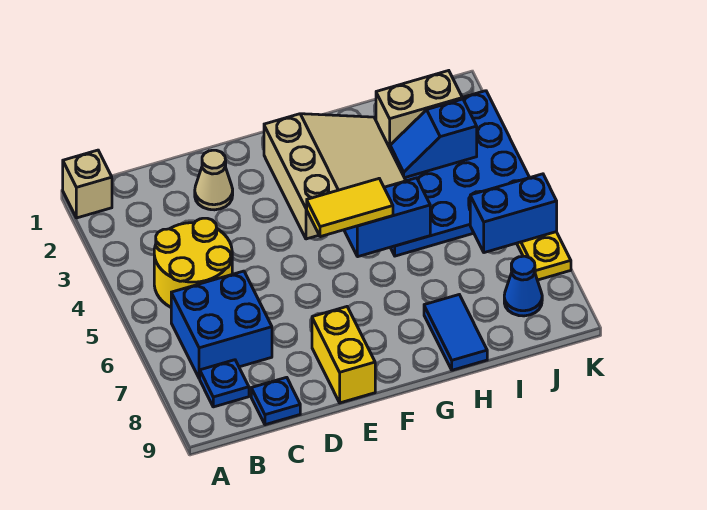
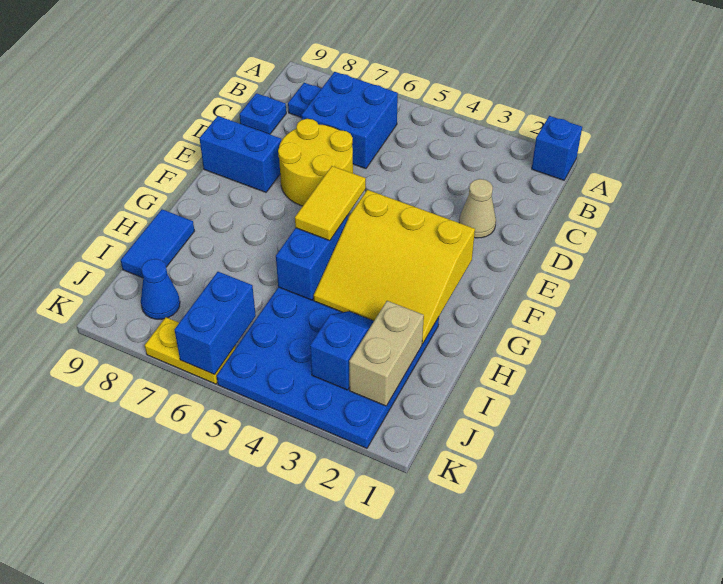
tan brick A1 level 1 -> blue brick A1 level 1
yellow round brick B4:C5 level 1 -> yellow round brick D6:E7 level 1
yellow brick E8:E9 level 1 -> blue brick E8:E9 level 1
tan slope F2:H4 level 2 top F -> yellow slope F2:H4 level 2 top F
blue tile H8:H9 level 1 -> blue tile H9:I9 level 1

